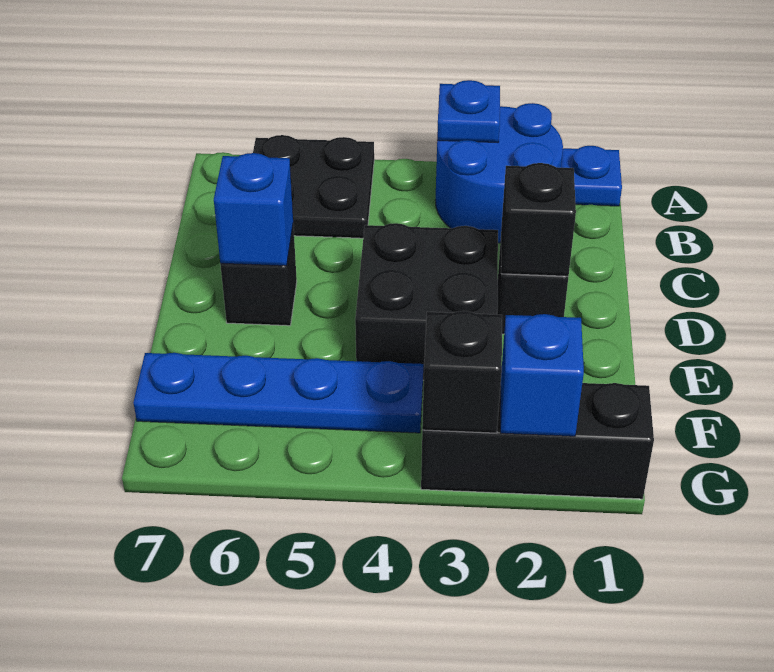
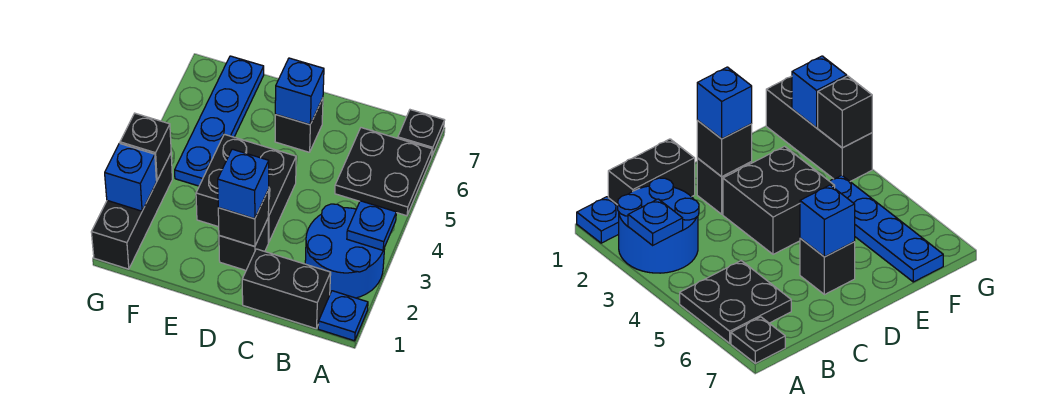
none -> black plate A7 level 1
none -> black brick B1:C1 level 1
none -> blue brick D2 level 3

